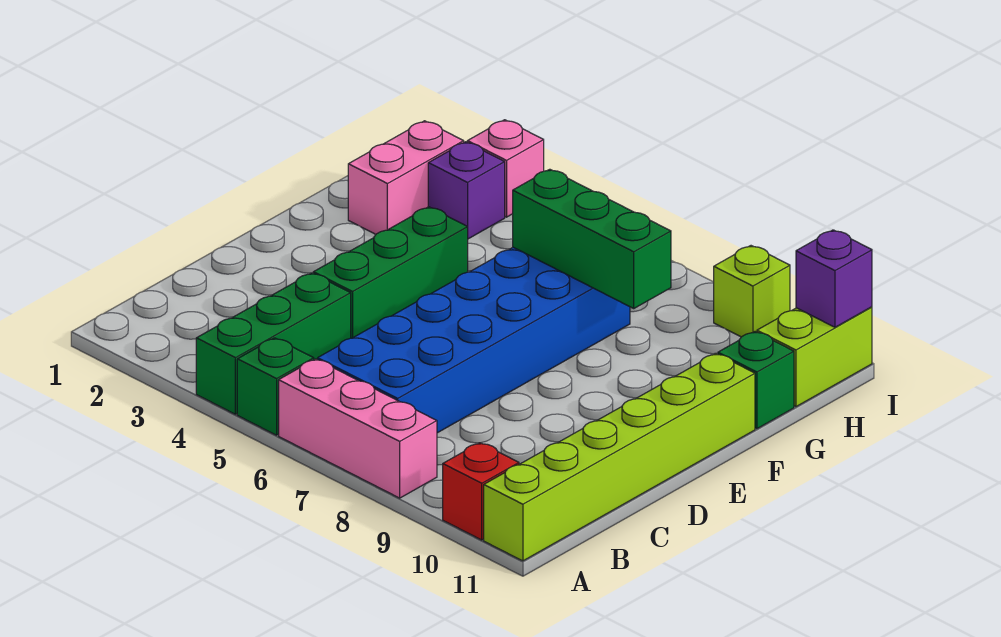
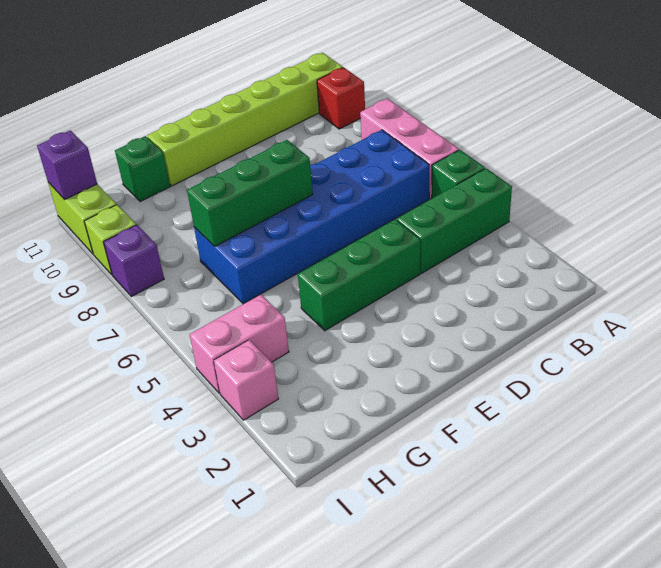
pink brick G2:H2 level 1 -> pink brick H4:I4 level 1
green brick G6:G8 level 2 -> green brick E7:G7 level 2
purple brick H3 level 1 -> purple brick I8 level 1
lime brick H11:I11 level 1 -> lime brick I10:I11 level 1

